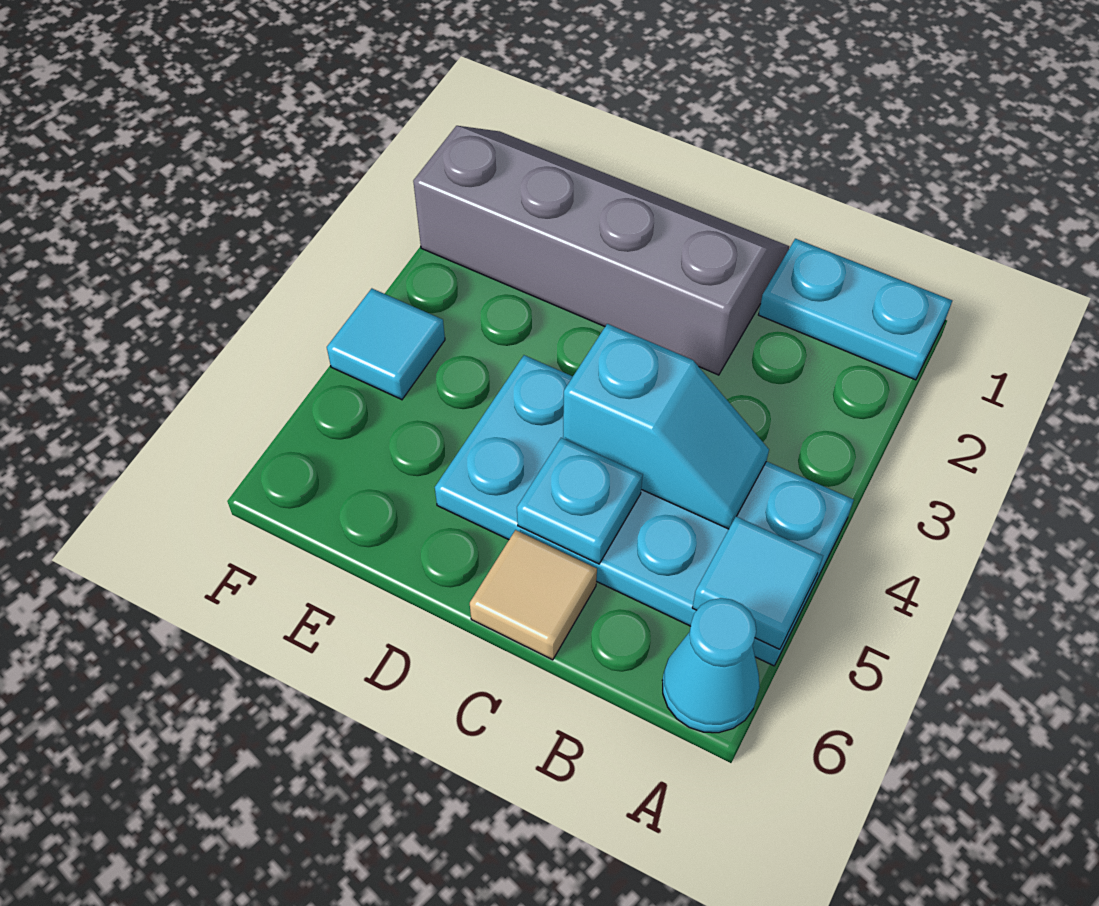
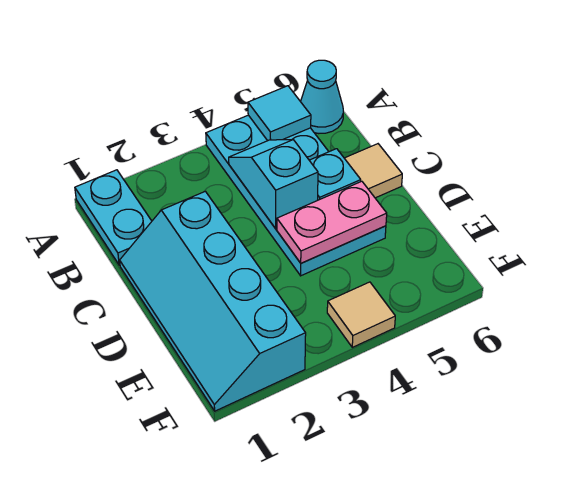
grey slope C1:F2 level 1 top 2 -> cyan slope C1:F2 level 1 top 2
none -> pink plate D4:D5 level 2
cyan tile F4 level 1 -> tan tile F4 level 1

